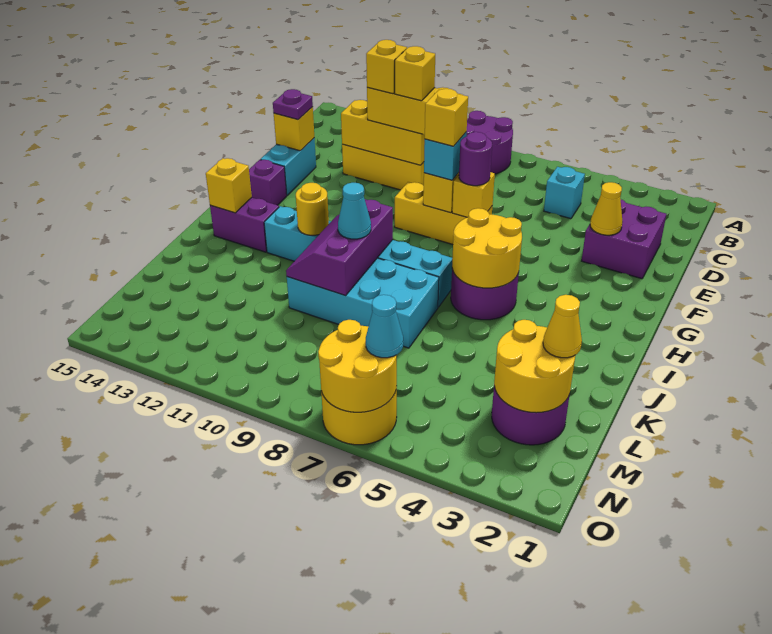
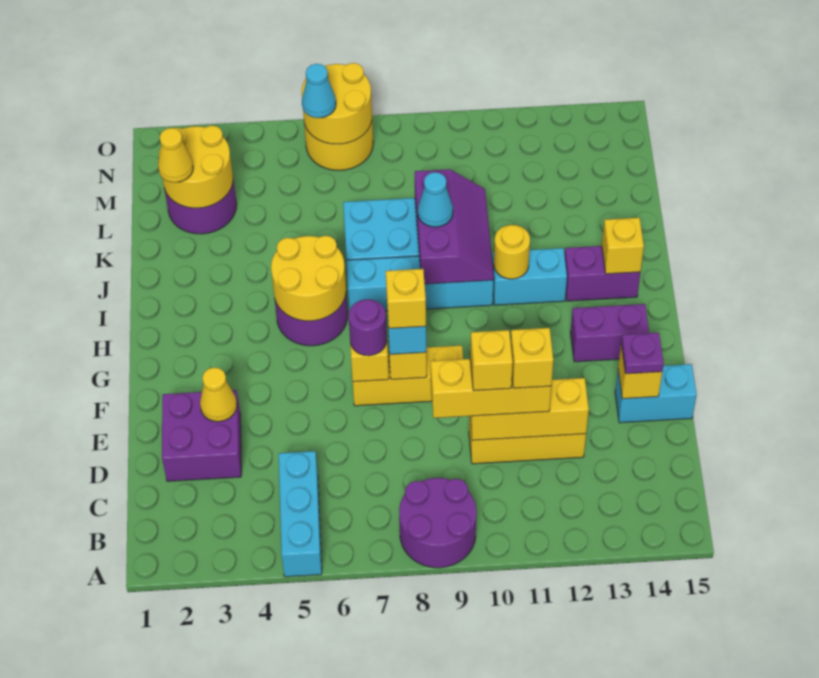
cyan brick C5 level 1 -> cyan brick A5:C5 level 1
cyan brick E14:F14 level 1 -> cyan brick E14:E15 level 1
purple brick G14 level 1 -> purple brick G13:G14 level 1

